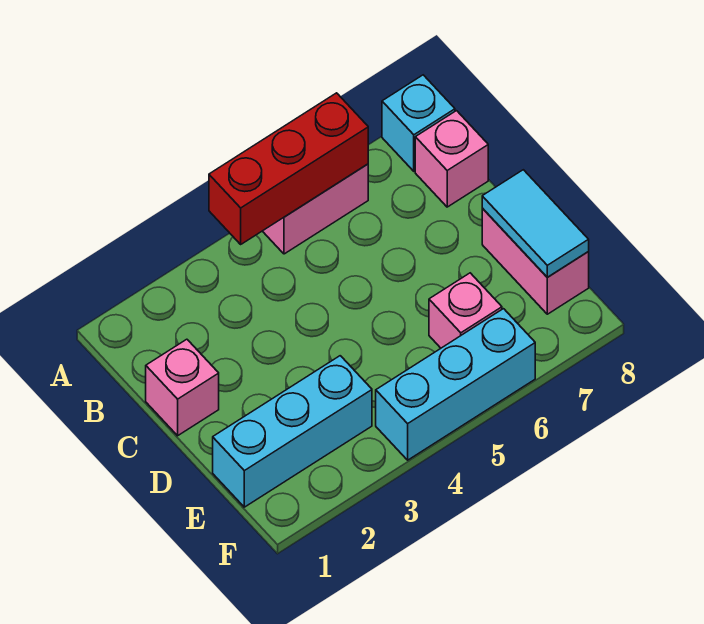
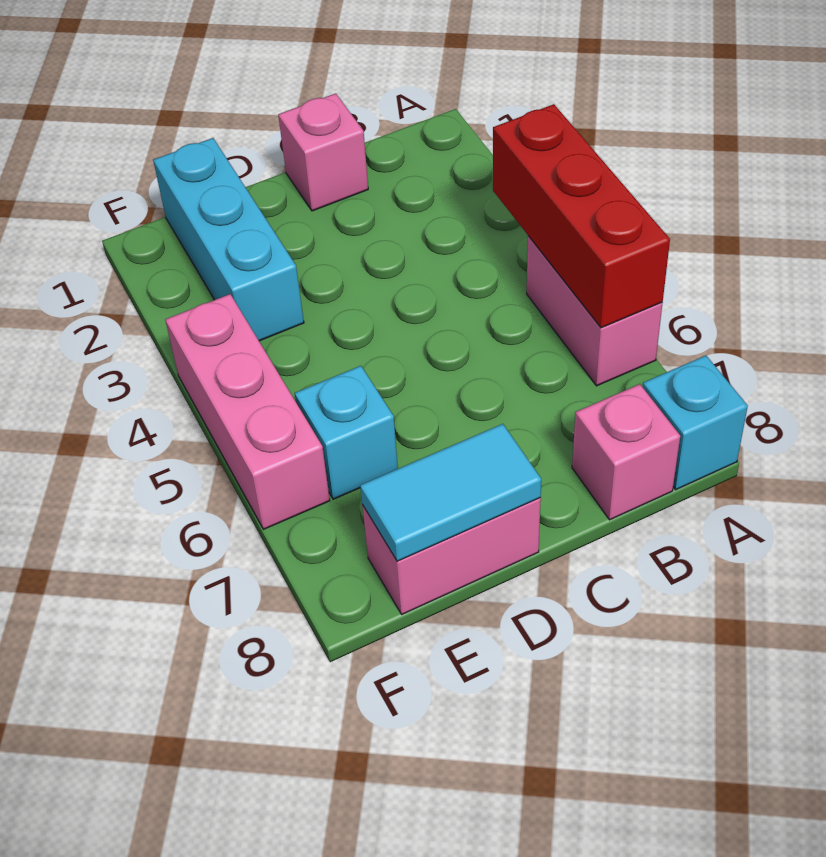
pink brick E6 level 1 -> cyan brick E6 level 1
cyan brick F4:F6 level 1 -> pink brick F4:F6 level 1

